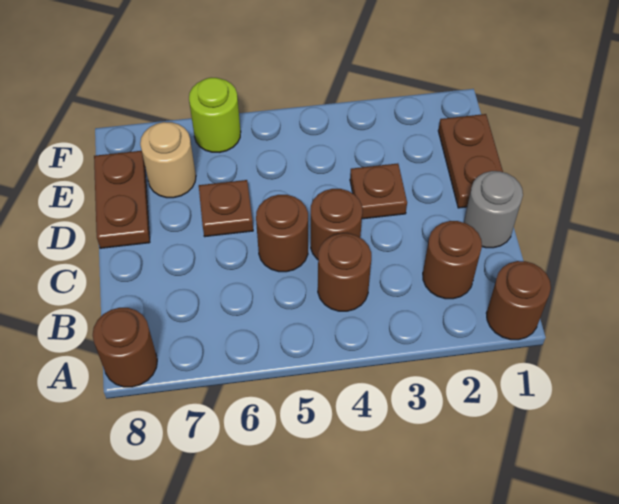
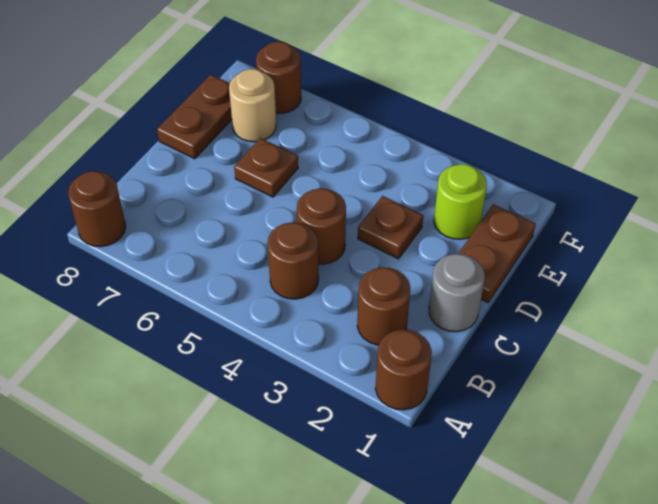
brown round brick C5 level 1 -> brown round brick F7 level 1
lime round brick F6 level 1 -> lime round brick E2 level 1

